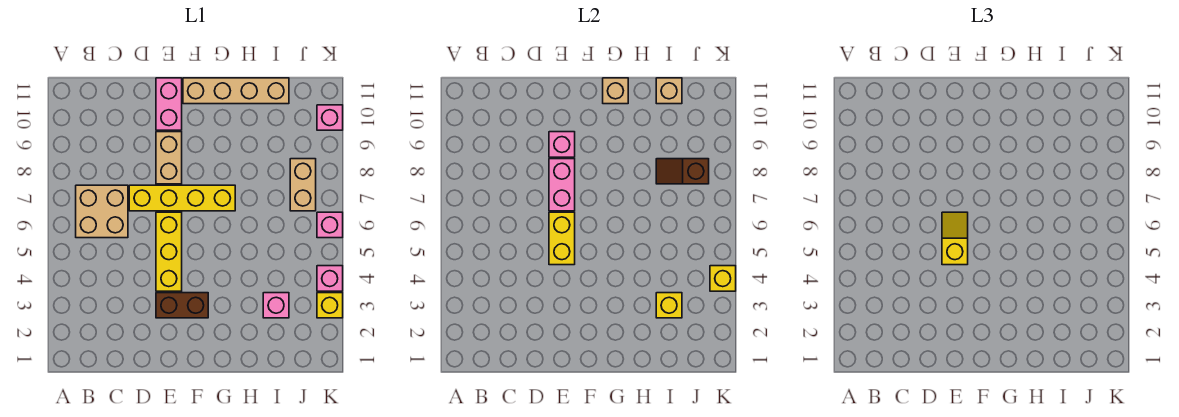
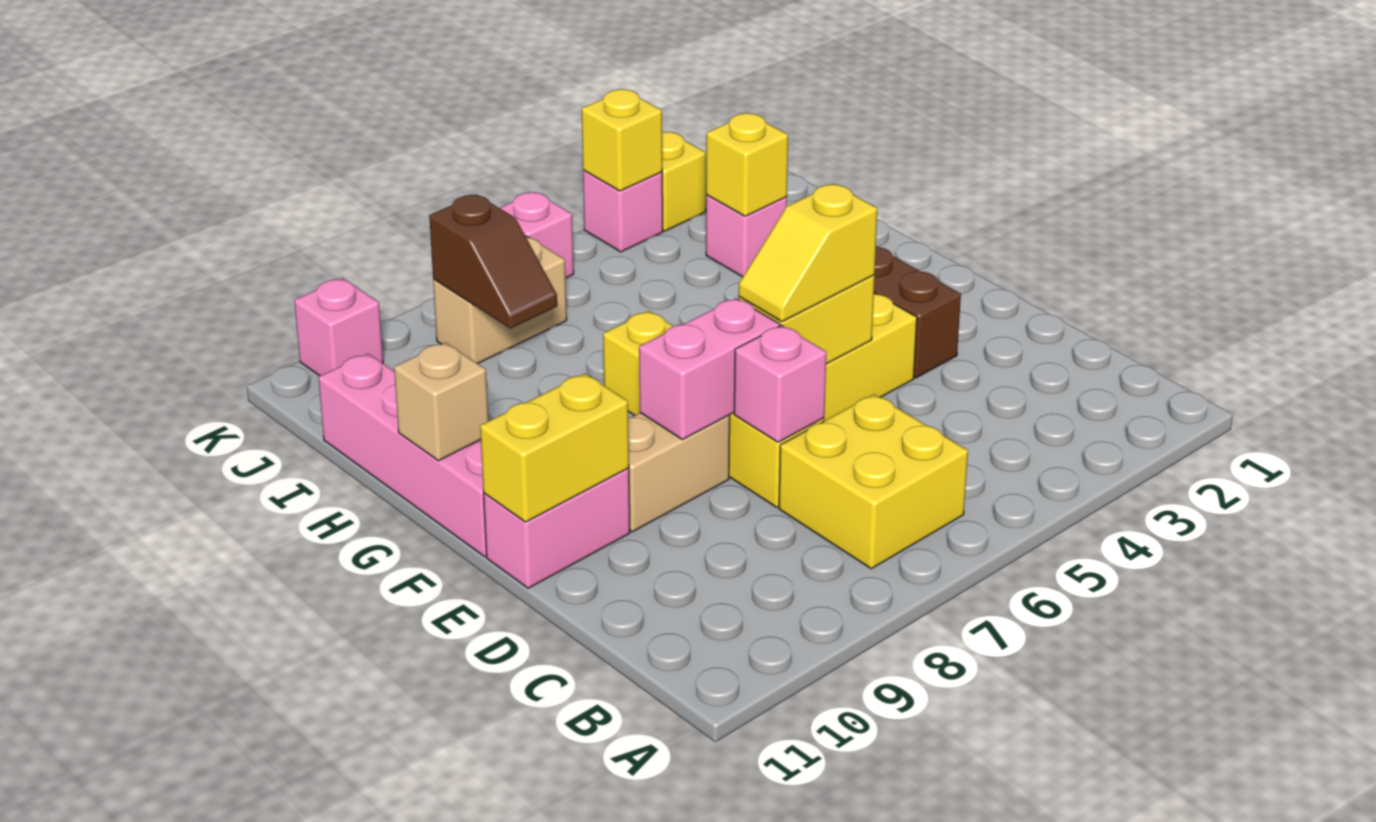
tan brick B6:C7 level 1 -> yellow brick B6:C7 level 1
pink brick E9 level 2 -> pink brick D7 level 2
none -> yellow brick E10:E11 level 2
tan brick F11:I11 level 1 -> pink brick F11:I11 level 1
tan brick I11 level 2 -> none

